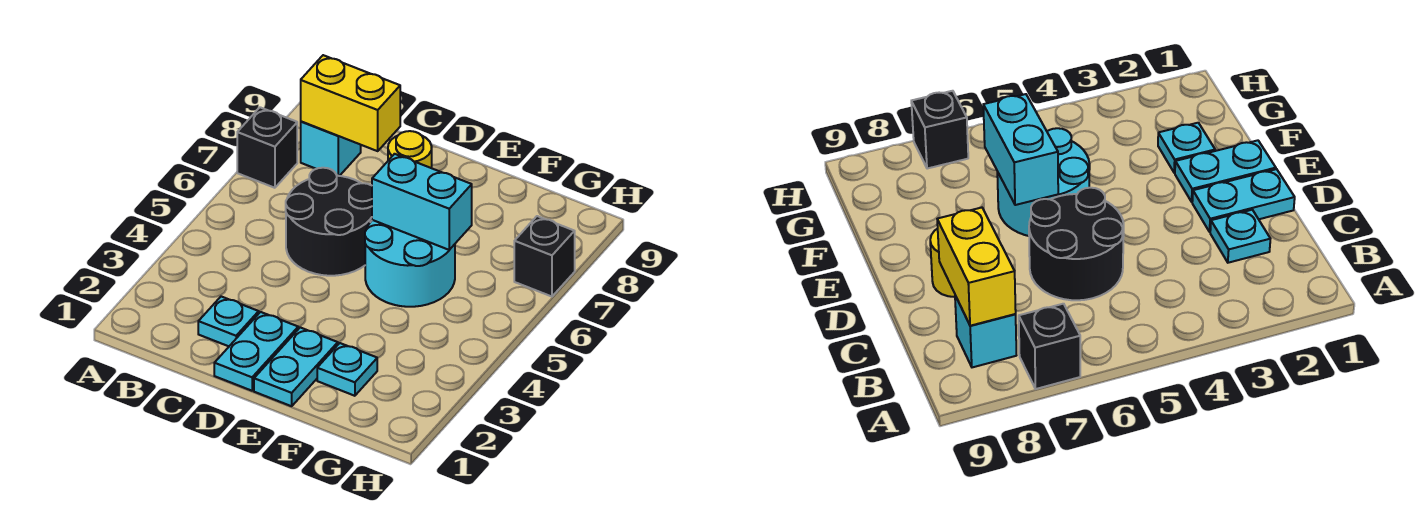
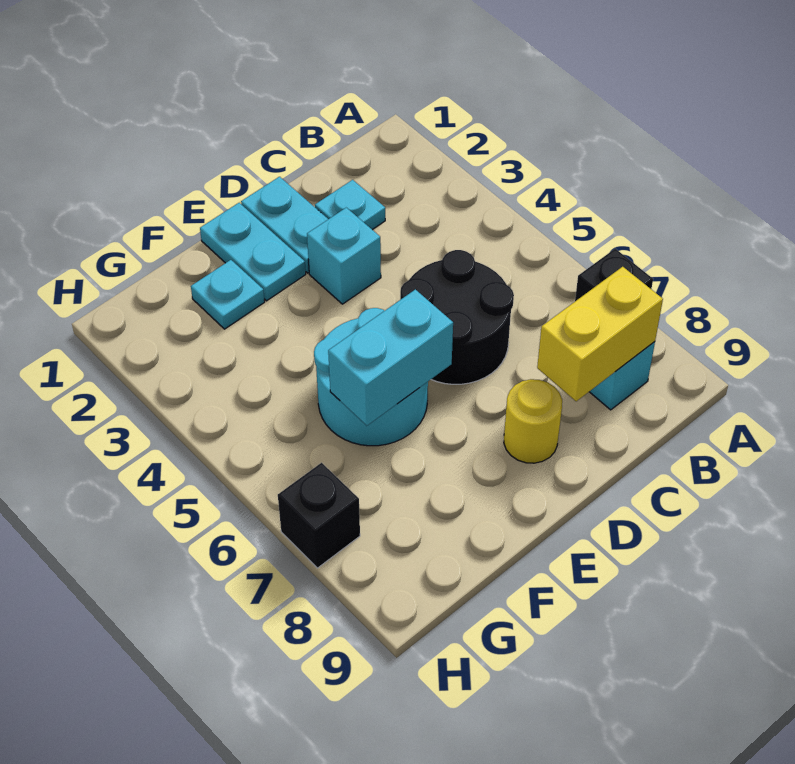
none -> cyan brick D3 level 1

